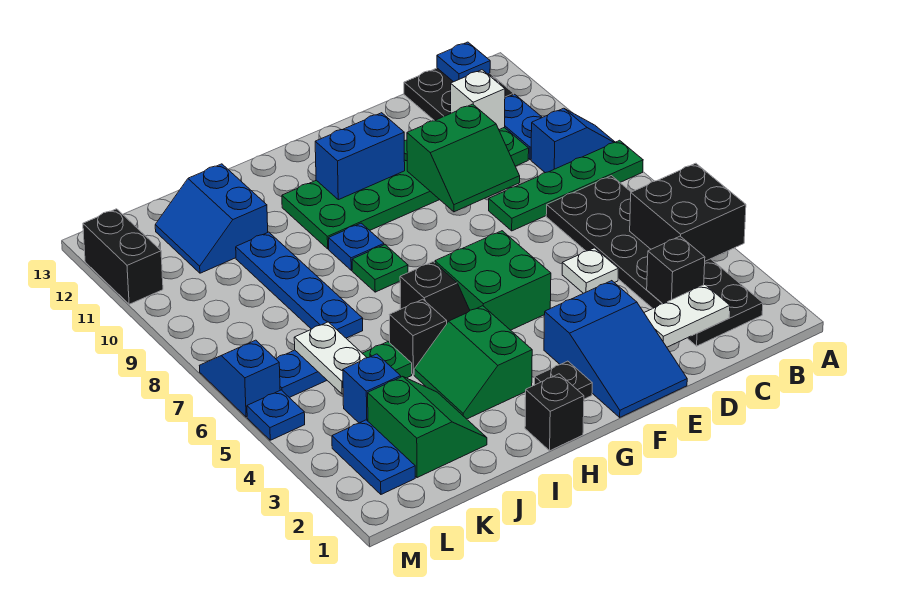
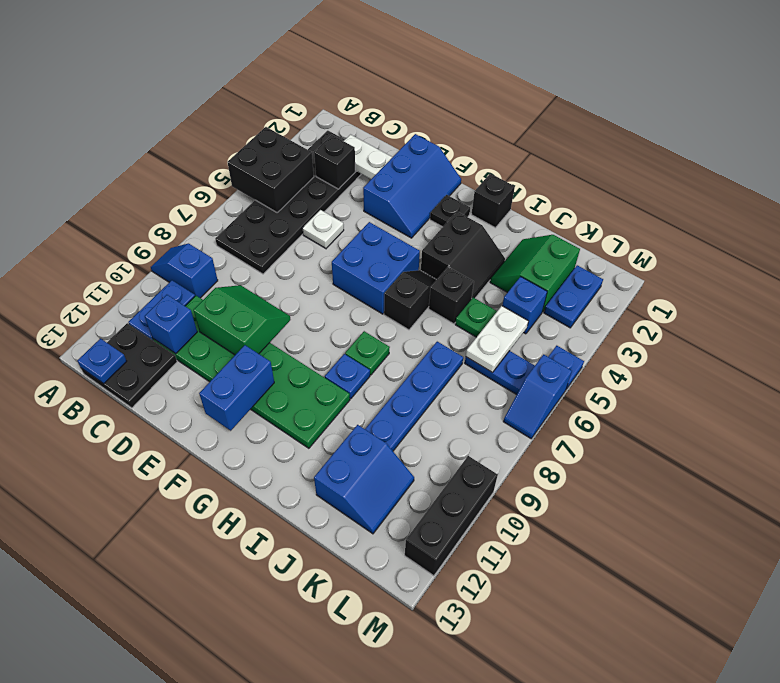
green plate A8:D8 level 1 -> none
white brick C11 level 2 -> blue brick C11 level 2
blue slope E1:F3 level 1 top 3 -> blue slope E1:F3 level 1 top E
green brick F5:G6 level 1 -> blue brick F5:G6 level 1
blue brick F11:G11 level 2 -> blue brick F11:F12 level 2
green slope H3:I4 level 1 top H -> black slope H3:I4 level 1 top H
black brick M11:M12 level 1 -> black brick M10:M12 level 1

